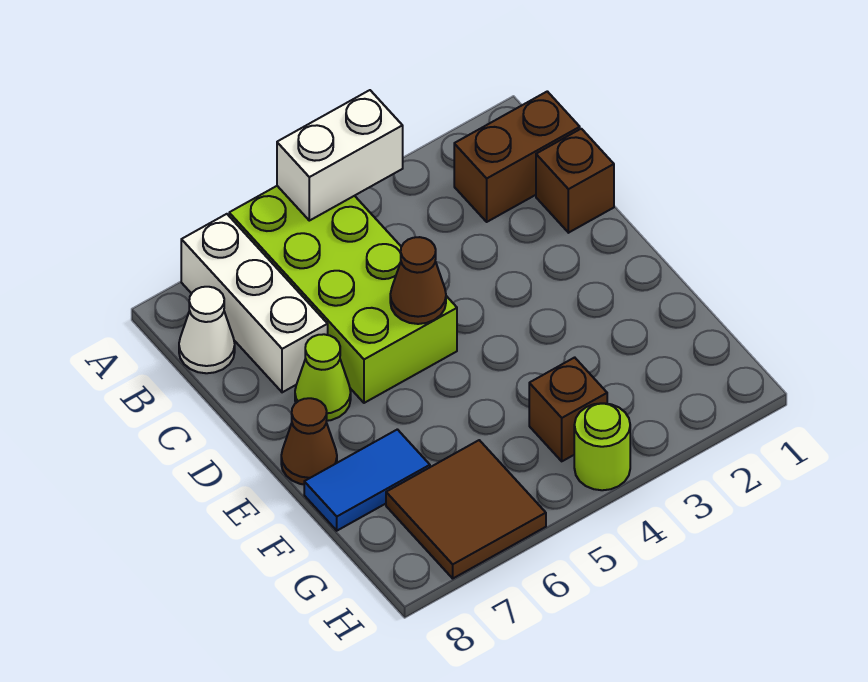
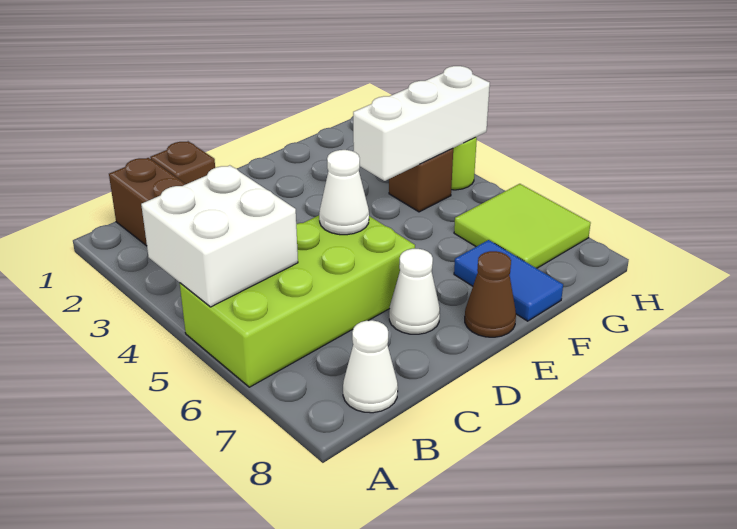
white brick A4:A5 level 2 -> white brick A4:B5 level 2
white brick A7:C7 level 1 -> white brick F4:H4 level 2
brown cone D5 level 2 -> white cone D5 level 2
lime cone D7 level 1 -> white cone D7 level 1
brown tile G6:H7 level 1 -> lime tile G6:H7 level 1

